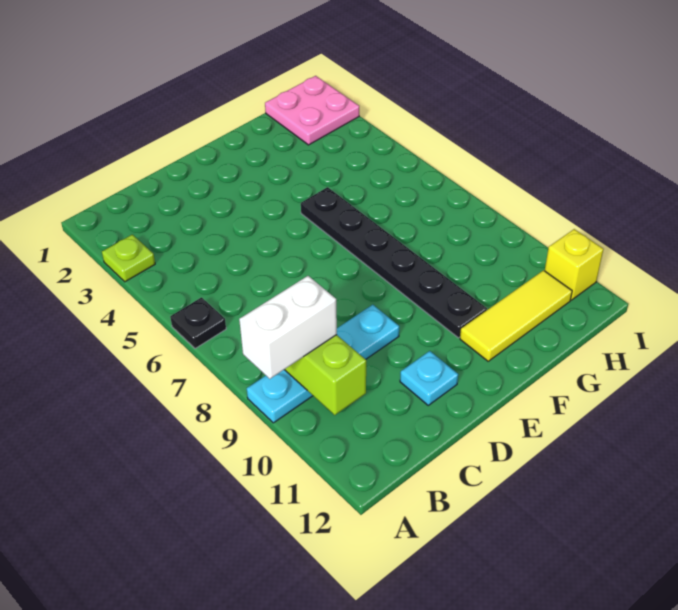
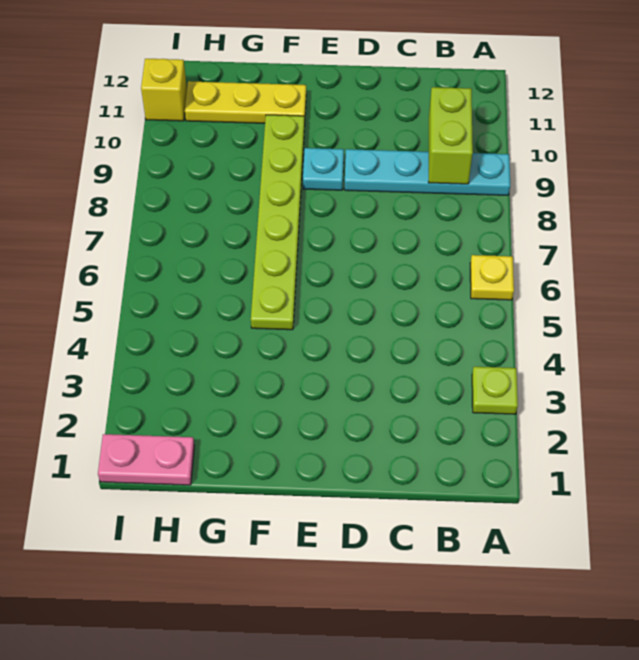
black plate A6 level 1 -> yellow plate A6 level 1
white brick A9:B9 level 3 -> none
cyan plate D11 level 1 -> cyan plate E9 level 1
black plate F5:F10 level 1 -> lime plate F5:F10 level 1
yellow tile F11:H11 level 1 -> yellow plate F11:H11 level 1
pink plate H1:I2 level 1 -> pink plate H1:I1 level 1

